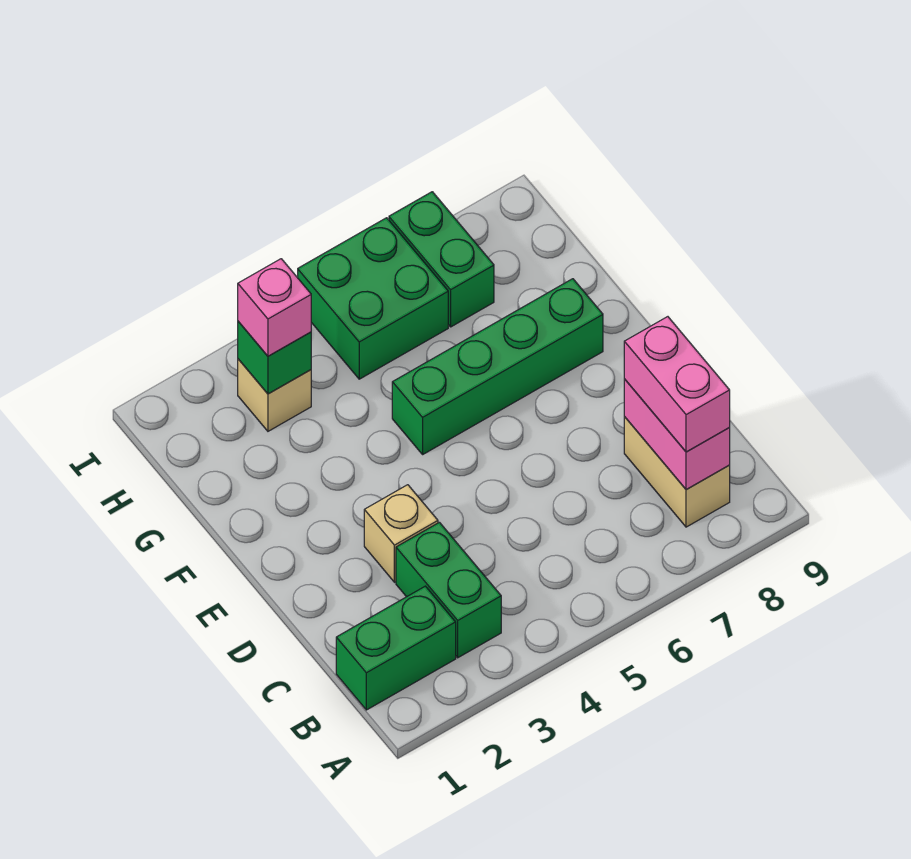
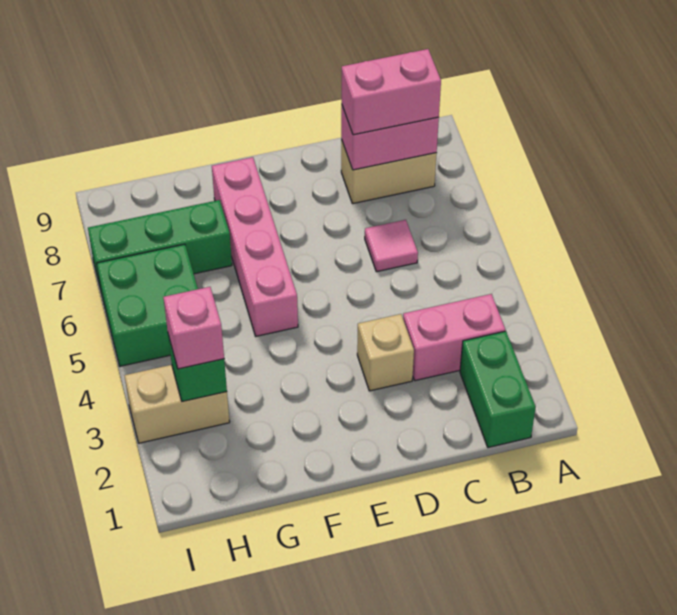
green brick B3:C3 level 1 -> pink brick B3:C3 level 1
none -> pink tile C6 level 1
green brick F5:F8 level 1 -> pink brick F5:F8 level 1
tan brick H3 level 1 -> tan brick H3:I3 level 1
green brick H7:I7 level 1 -> green brick G7:I7 level 1

